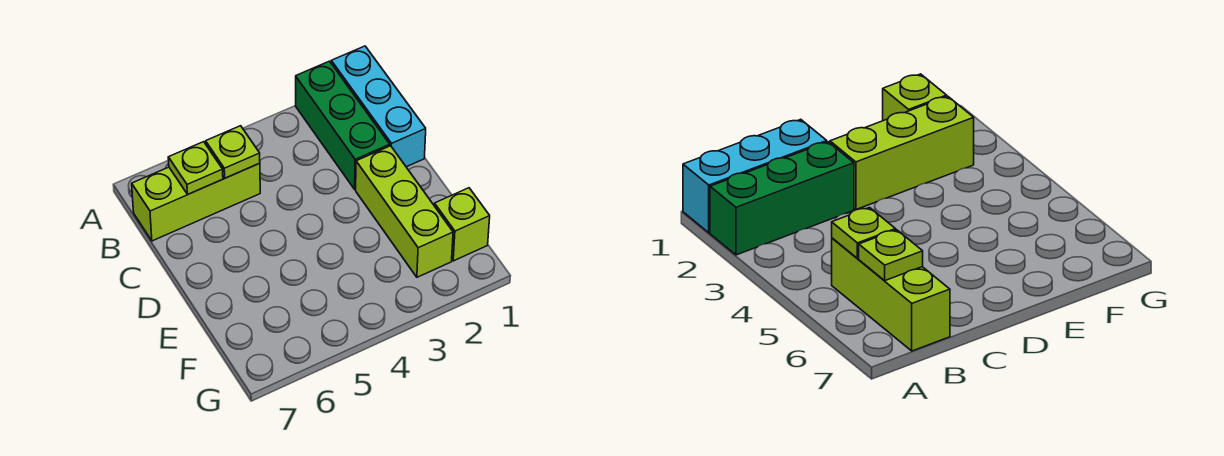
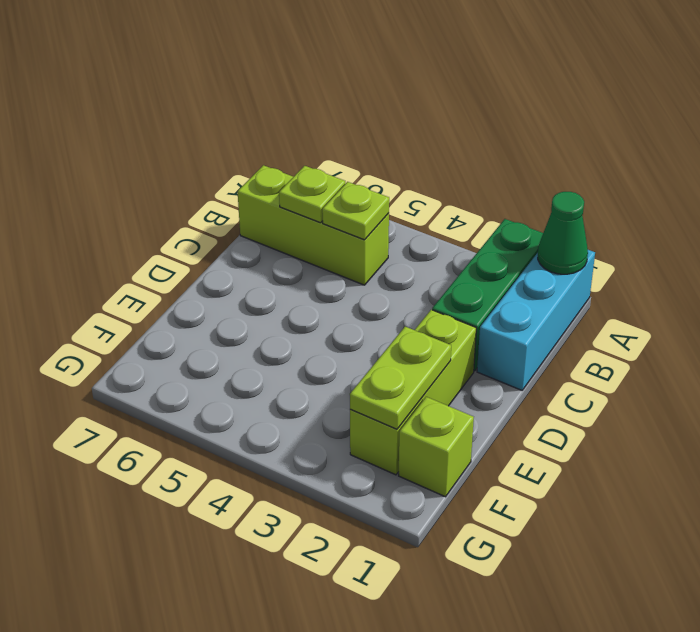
none -> green cone A1 level 2
none -> lime plate E2:F2 level 2

